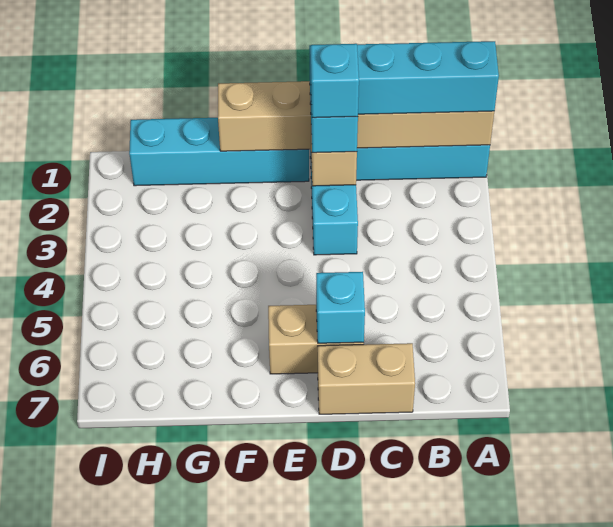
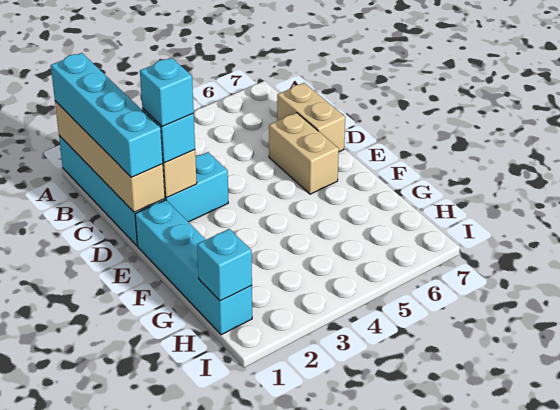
tan brick A1:F1 level 2 -> tan brick A1:D1 level 2
cyan brick D6 level 2 -> cyan brick H1 level 2

